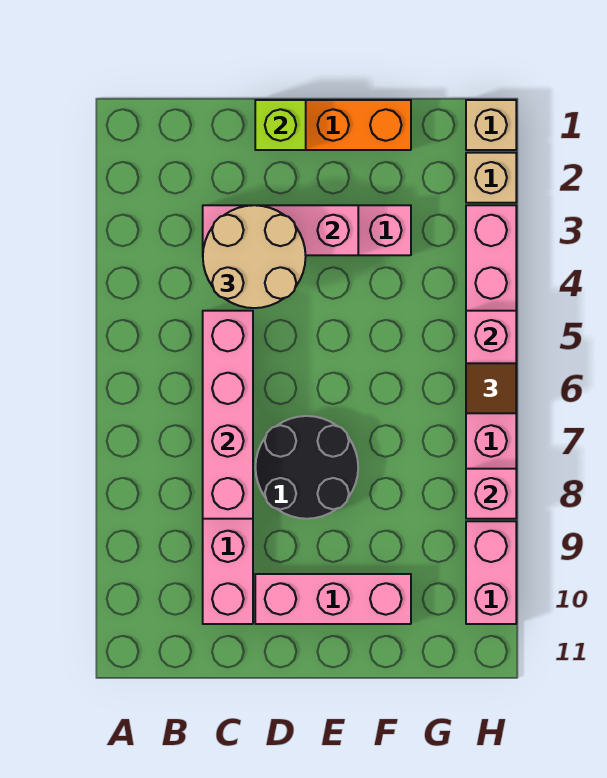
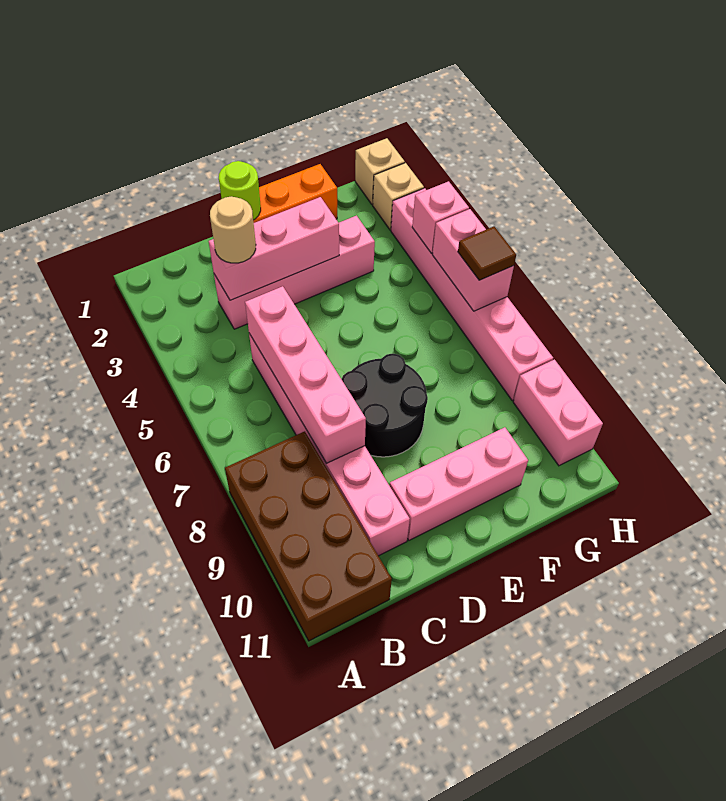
none -> brown brick A8:B11 level 1
tan round brick C3:D4 level 3 -> tan round brick C3 level 3
lime brick D1 level 2 -> lime round brick D1 level 2
pink brick H8 level 2 -> pink brick H4 level 2

